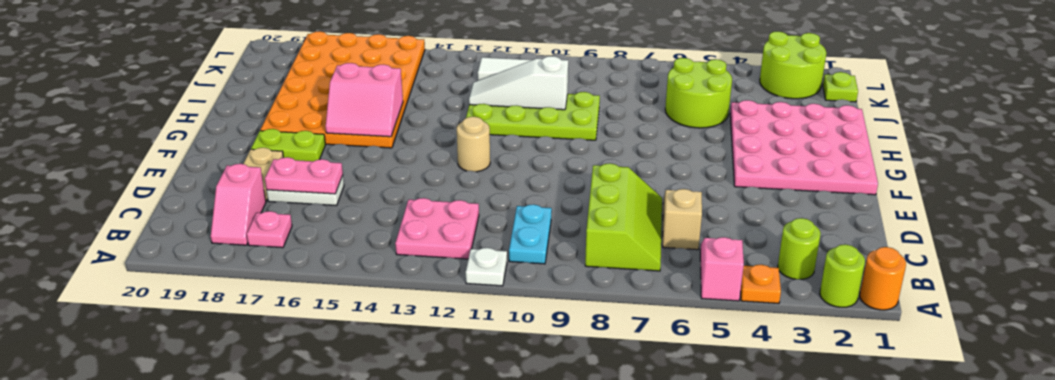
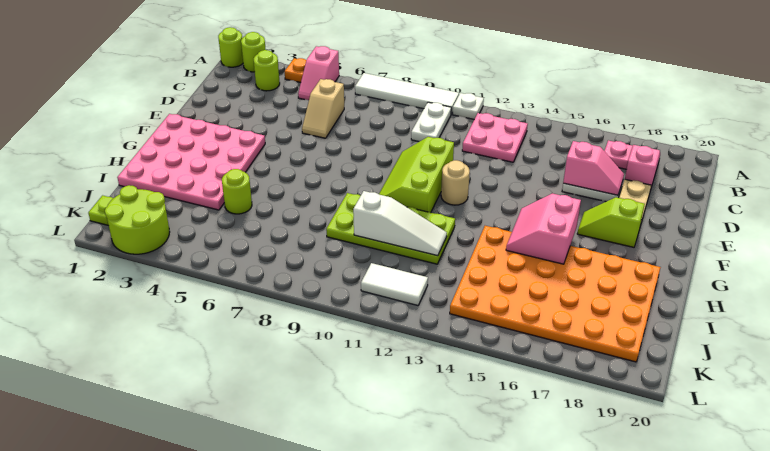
orange round brick A1 level 1 -> lime round brick A1 level 1
none -> white tile A7:A10 level 1
lime slope B7:D8 level 1 top 8 -> lime slope E10:G11 level 1 top 11
cyan plate B10:C10 level 1 -> white plate B10:C10 level 1
pink plate D16:D17 level 2 -> pink slope D16:D17 level 2 top 16
lime plate F17:F18 level 1 -> lime slope F17:F18 level 1 top 18
orange plate G15:L18 level 1 -> orange plate H14:K19 level 1
pink slope G15:H16 level 2 top H -> pink slope G15:H16 level 2 top 16
lime round brick I5:J6 level 1 -> lime round brick I5 level 1

